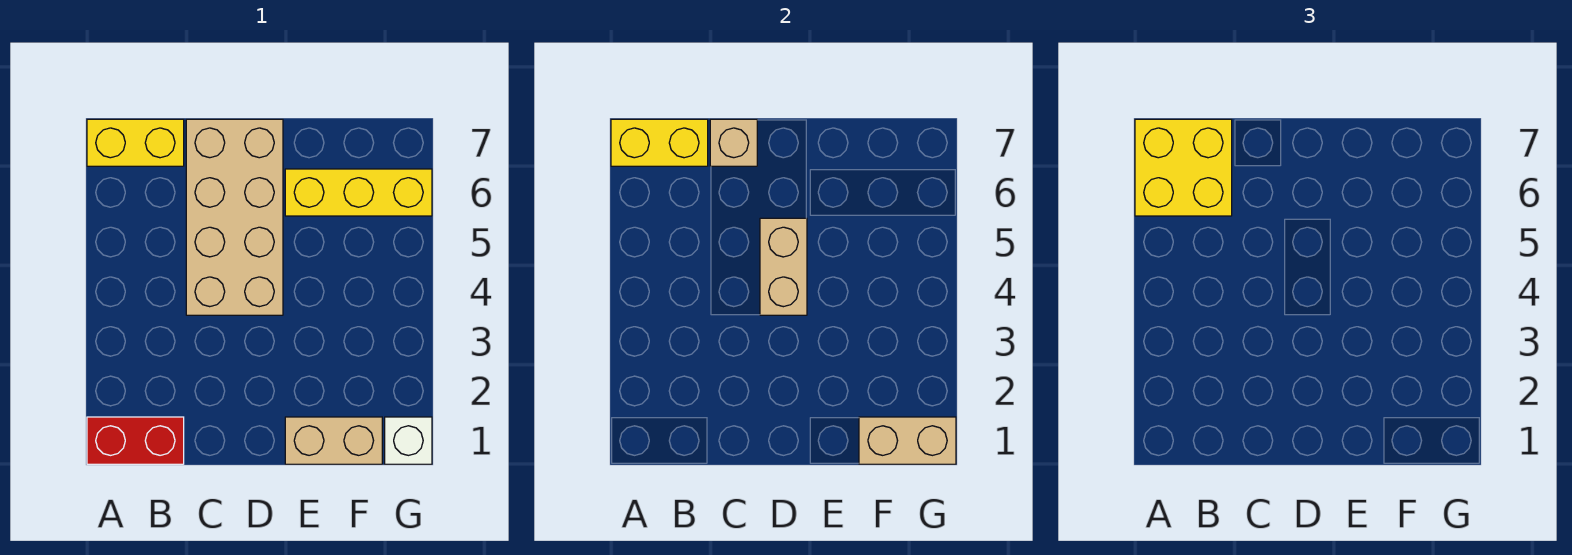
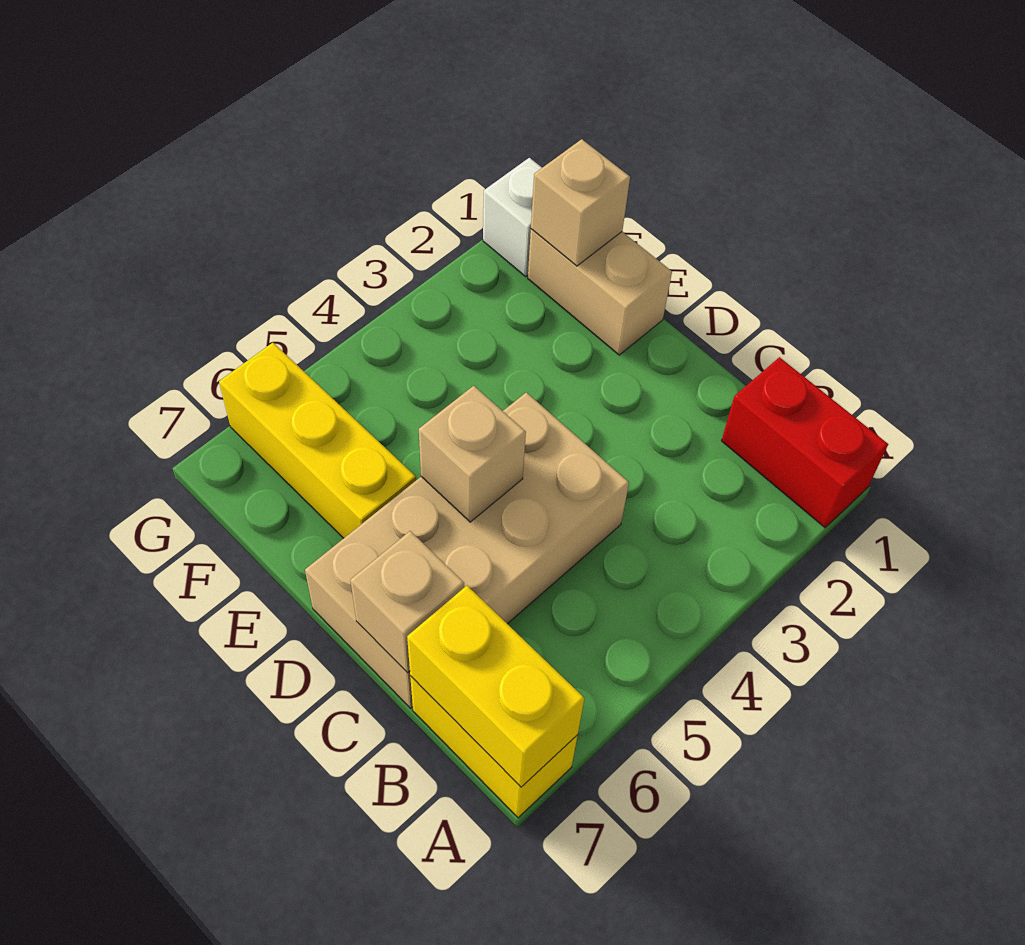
yellow brick A6:B7 level 3 -> none
tan brick D4:D5 level 2 -> tan brick D5 level 2
tan brick F1:G1 level 2 -> tan brick F1 level 2

